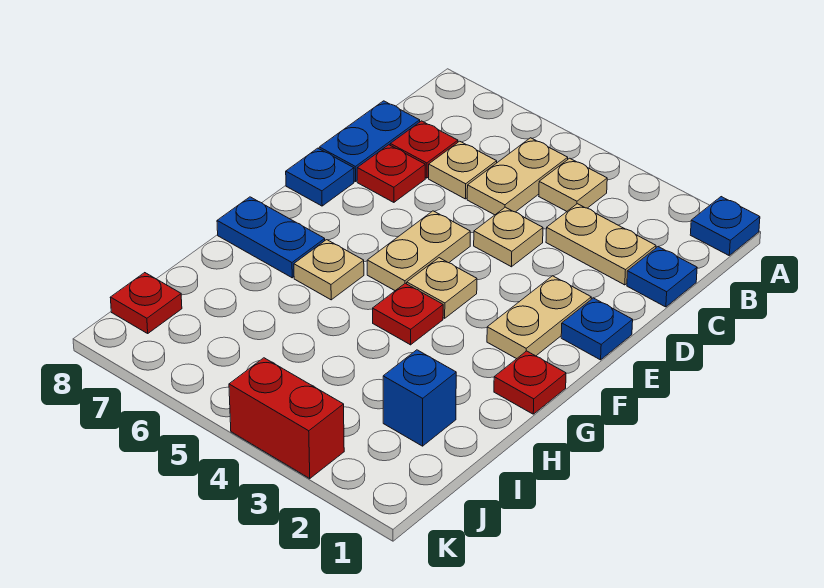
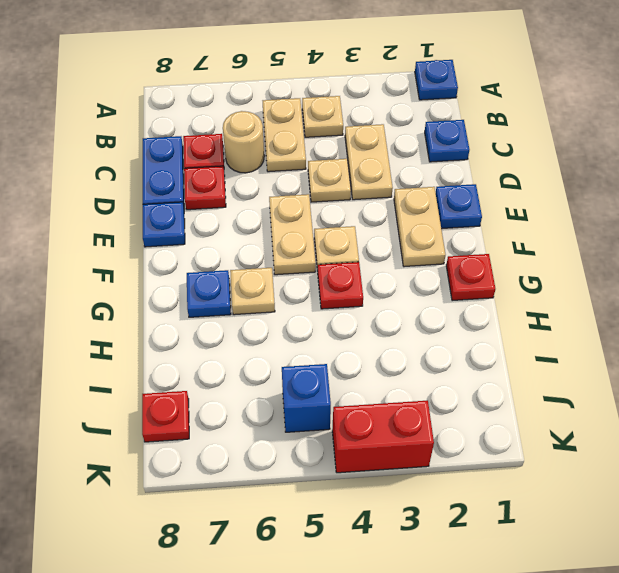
tan plate C2:C3 level 1 -> tan plate C3:D3 level 1
tan plate C6 level 1 -> tan round brick C6 level 1
blue plate G7:G8 level 1 -> blue plate G7 level 1
blue brick I2 level 1 -> blue brick J5 level 1

